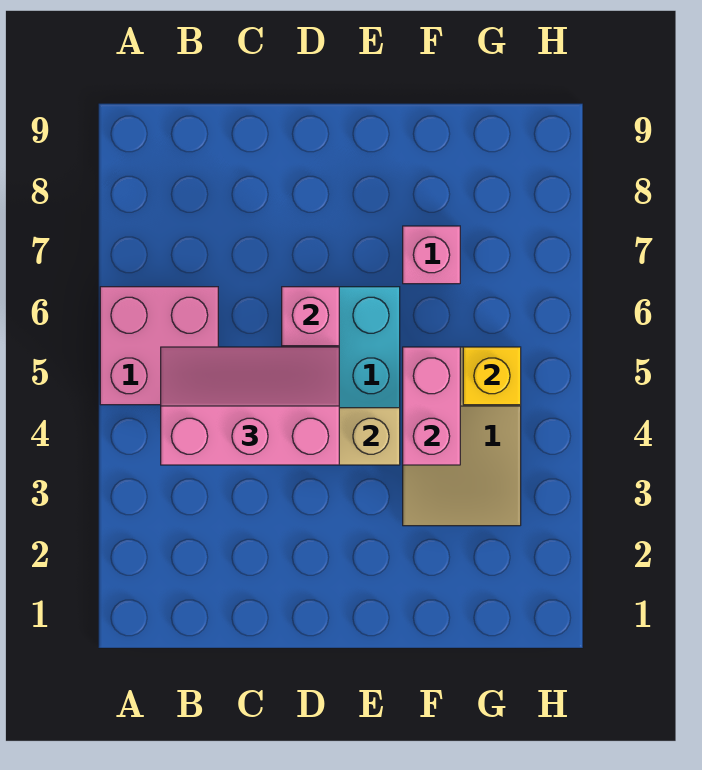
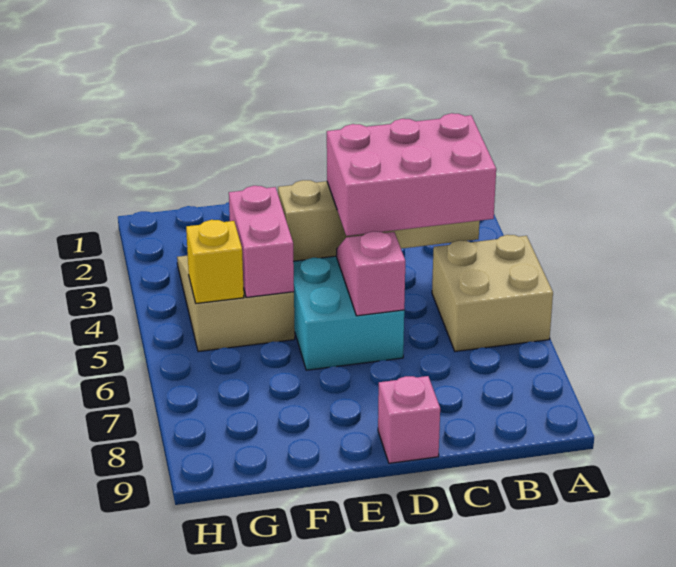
pink brick A5:B6 level 1 -> tan brick A5:B6 level 1
pink slope B4:D5 level 3 top 4 -> pink brick B4:D5 level 3
pink brick F7 level 1 -> pink brick D9 level 1

